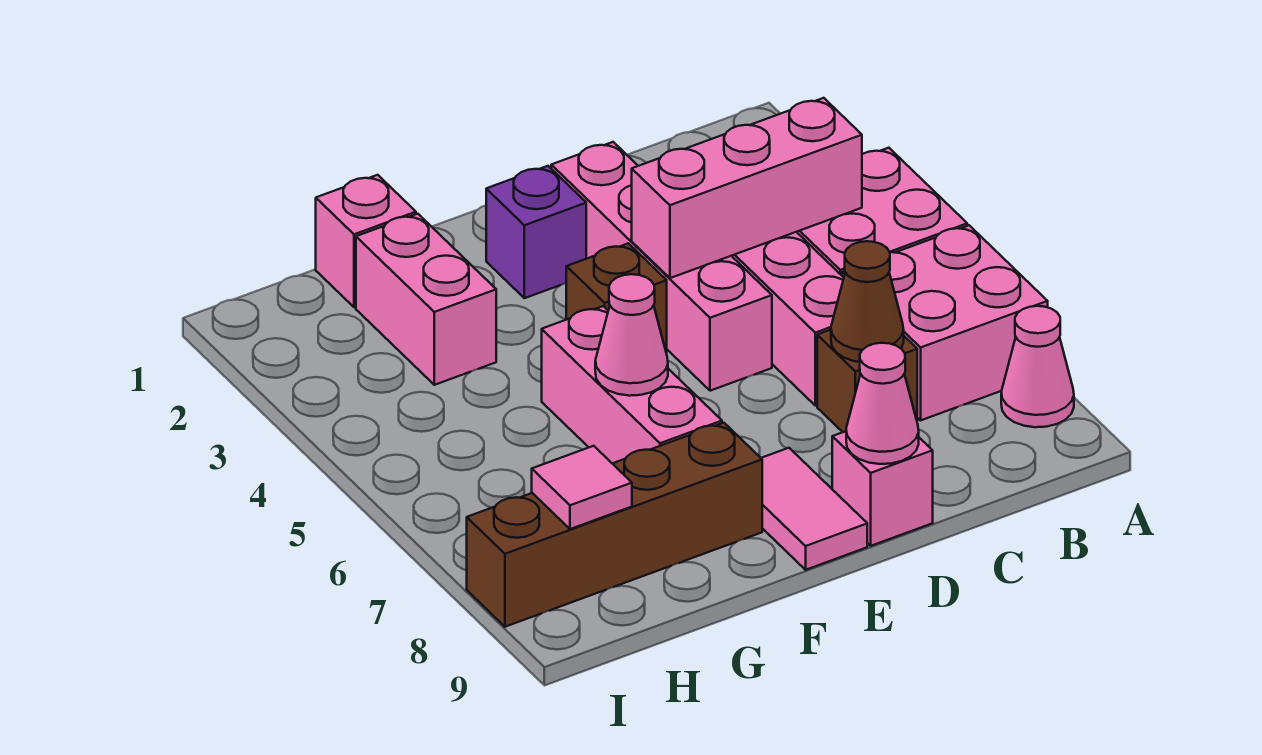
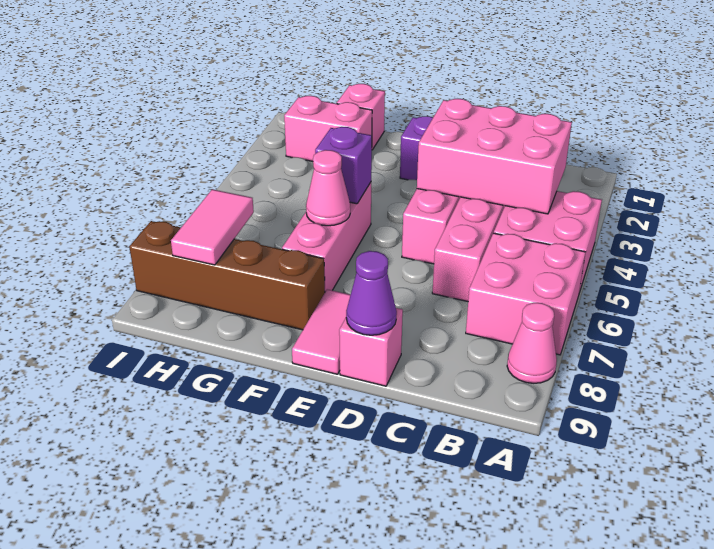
pink brick B4:D4 level 2 -> pink brick B3:D4 level 2
brown brick C7 level 1 -> none
brown cone C7 level 2 -> none
pink cone D9 level 2 -> purple cone D9 level 2
brown brick E4 level 1 -> none
none -> purple brick F5 level 2
pink brick G2:G3 level 1 -> pink brick G2:H2 level 1
pink tile H8 level 2 -> pink tile H7:H8 level 2

